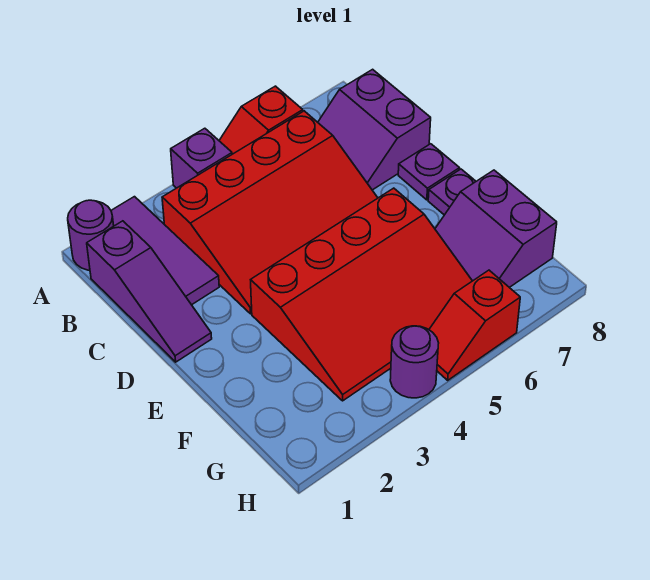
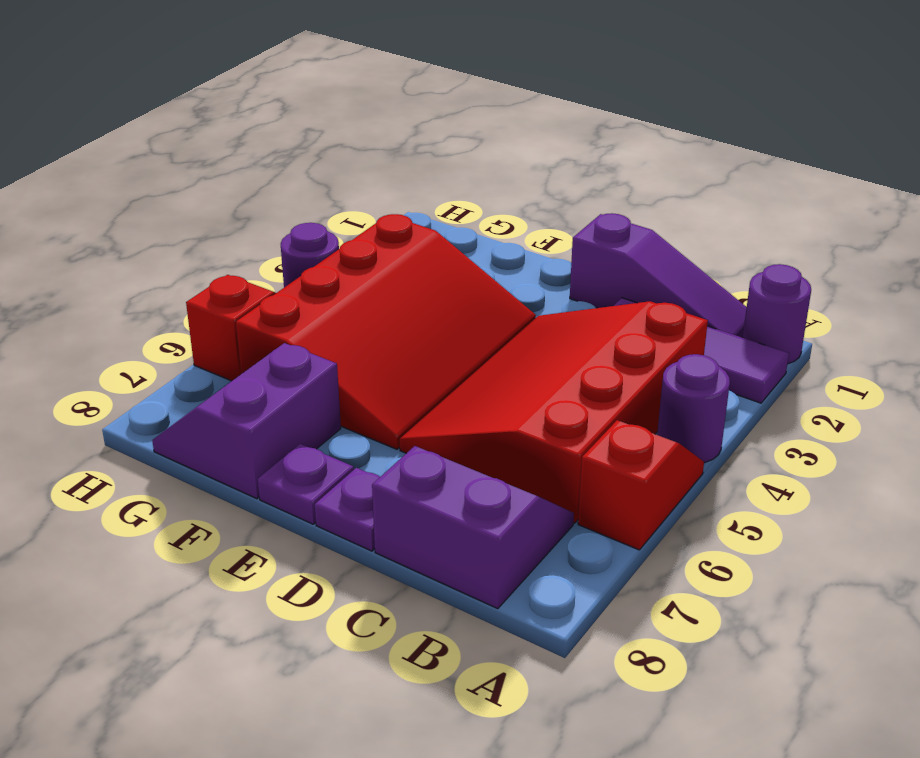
purple brick A4 level 1 -> purple round brick A4 level 1
purple slope B1:D1 level 1 top B -> purple slope B1:D1 level 1 top D
red slope E3:G6 level 1 top E -> red slope E3:G6 level 1 top G
purple slope F7:G8 level 1 top 8 -> purple slope F7:G8 level 1 top F

